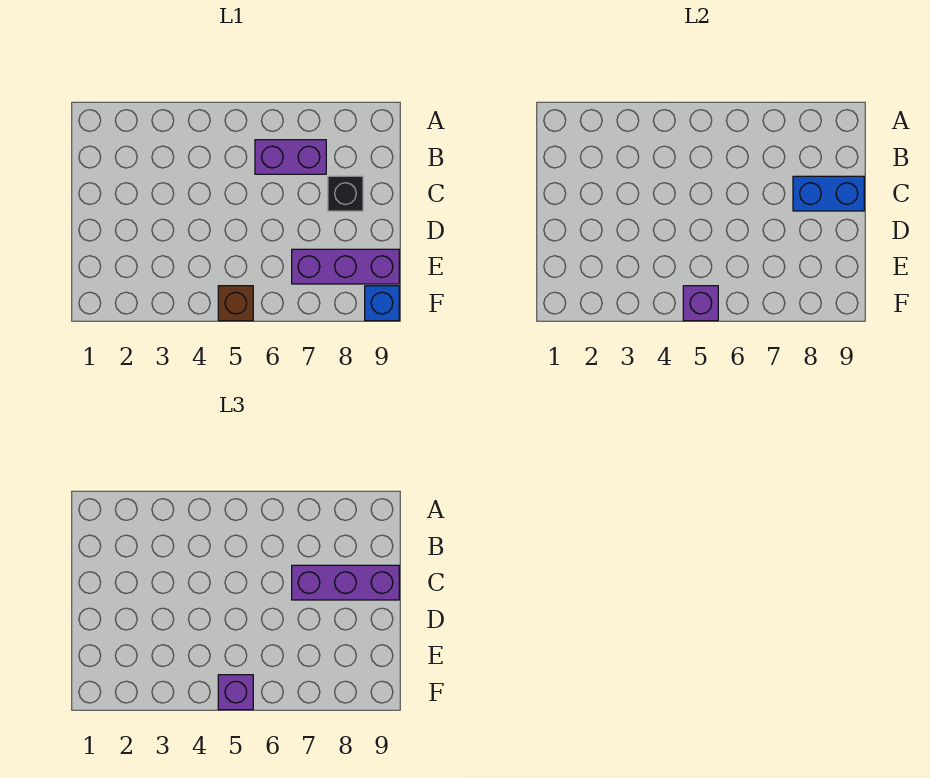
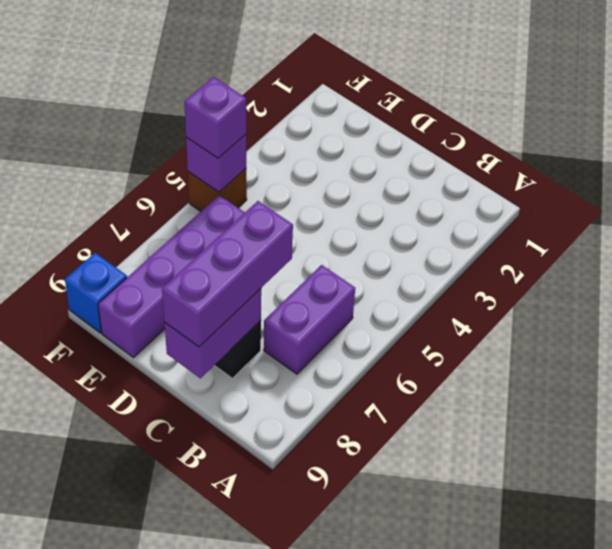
blue brick C8:C9 level 2 -> purple brick C8:C9 level 2
purple brick E7:E9 level 1 -> purple brick E6:E9 level 1

